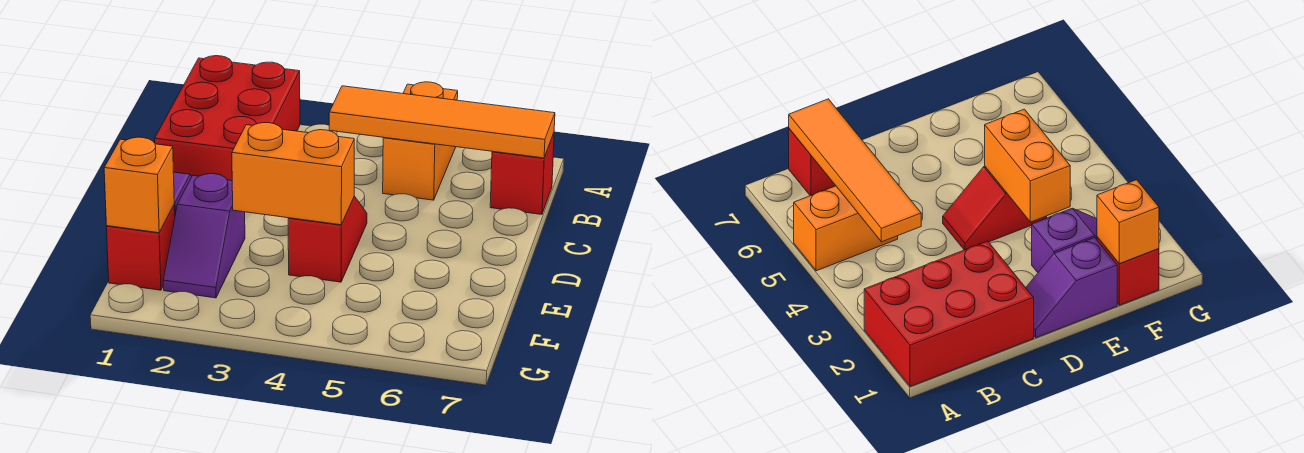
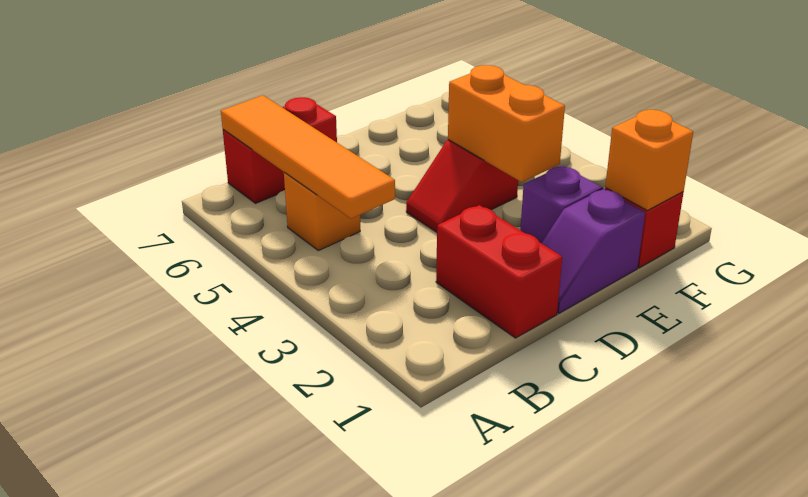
red brick A1:C2 level 1 -> red brick C1:C2 level 1
orange brick A5:B5 level 1 -> orange brick B5 level 1
red brick B7 level 1 -> red brick B7:C7 level 1

